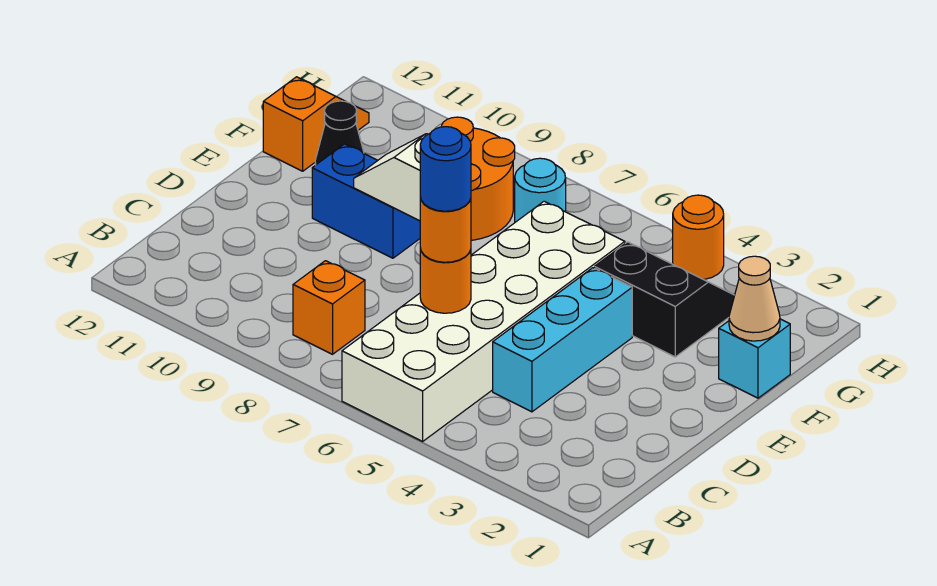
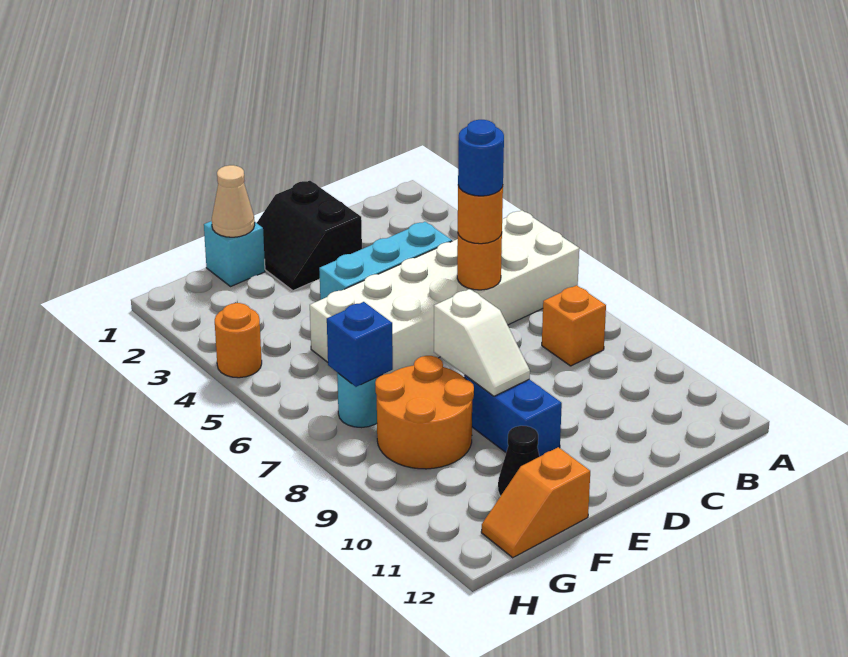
black slope F3:G4 level 1 top F -> black slope D1:E2 level 1 top D
none -> blue brick G7 level 2

